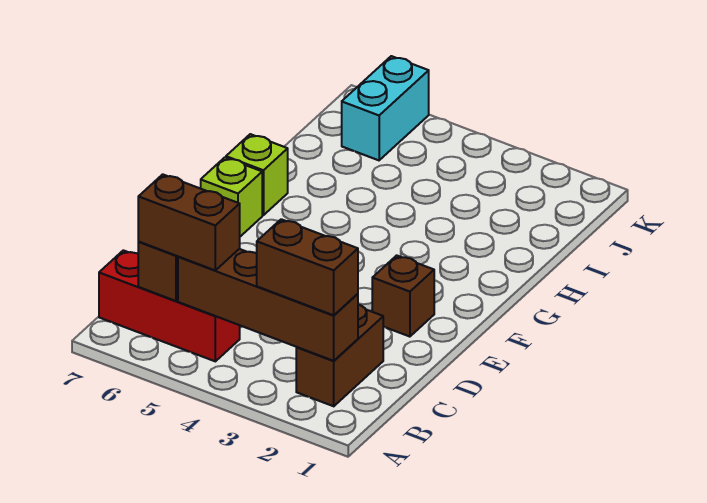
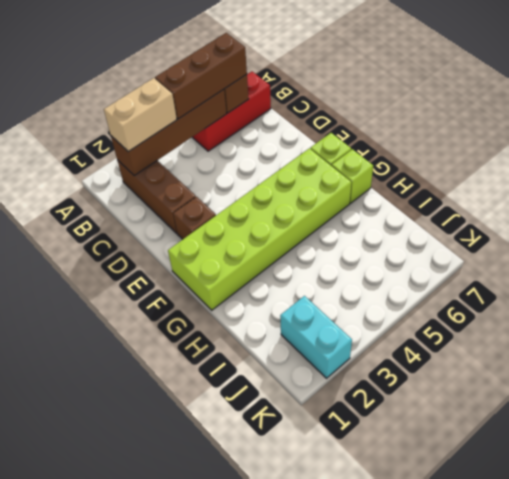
brown brick B2:C2 level 1 -> brown brick B2:D2 level 1
brown brick B2:B3 level 3 -> tan brick B2:B3 level 3
brown brick B5:B6 level 3 -> brown brick B4:B6 level 3
none -> lime brick F1:G6 level 1
cyan brick J6:K6 level 1 -> cyan brick J2:K2 level 1

